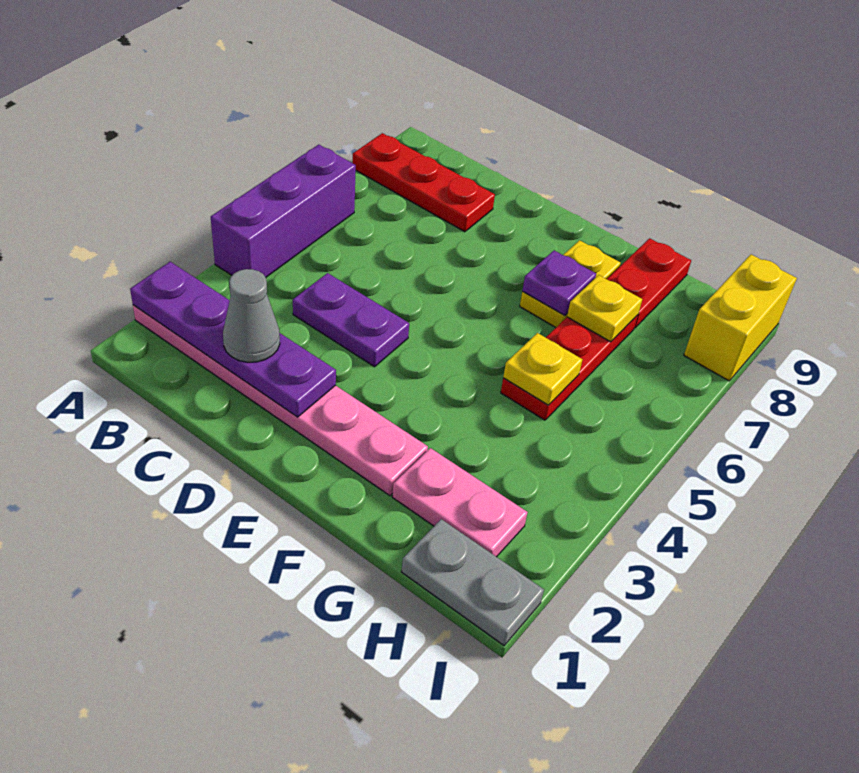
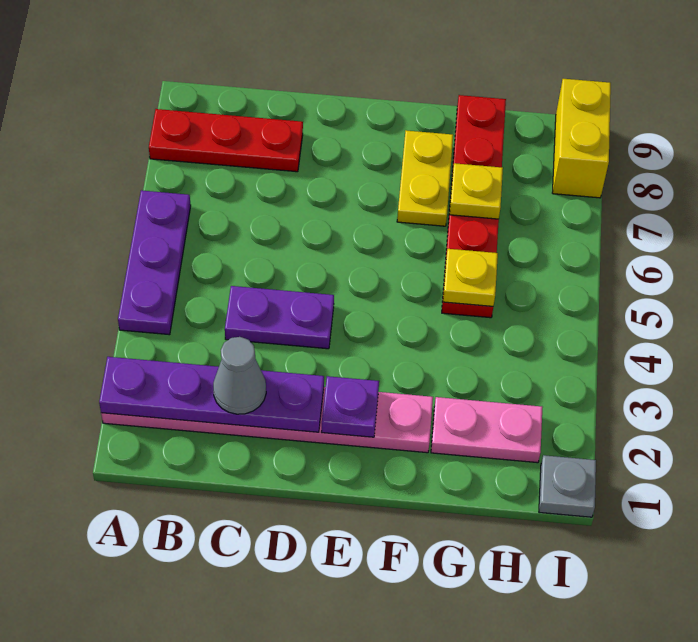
purple brick A4:A6 level 1 -> purple plate A4:A6 level 1
purple plate F7 level 2 -> purple plate E2 level 2
grey plate H1:I1 level 1 -> grey plate I1 level 1

